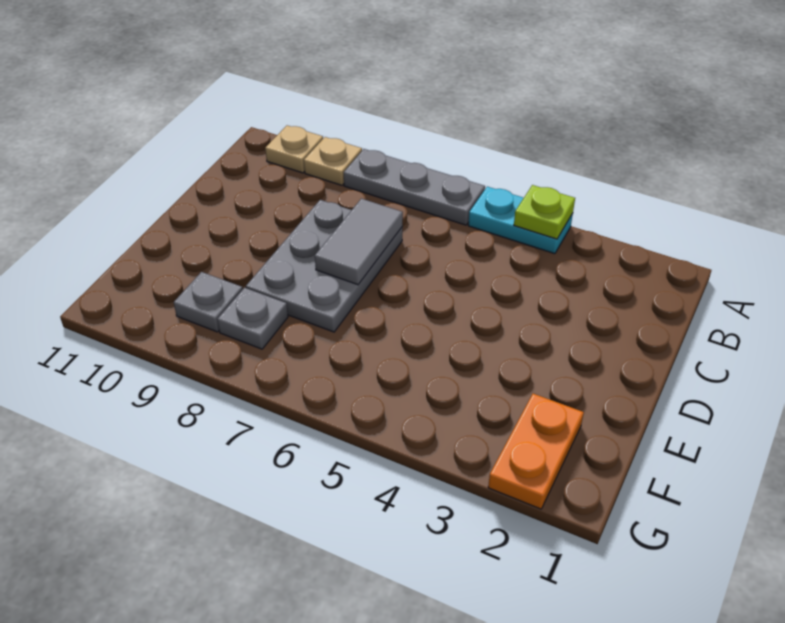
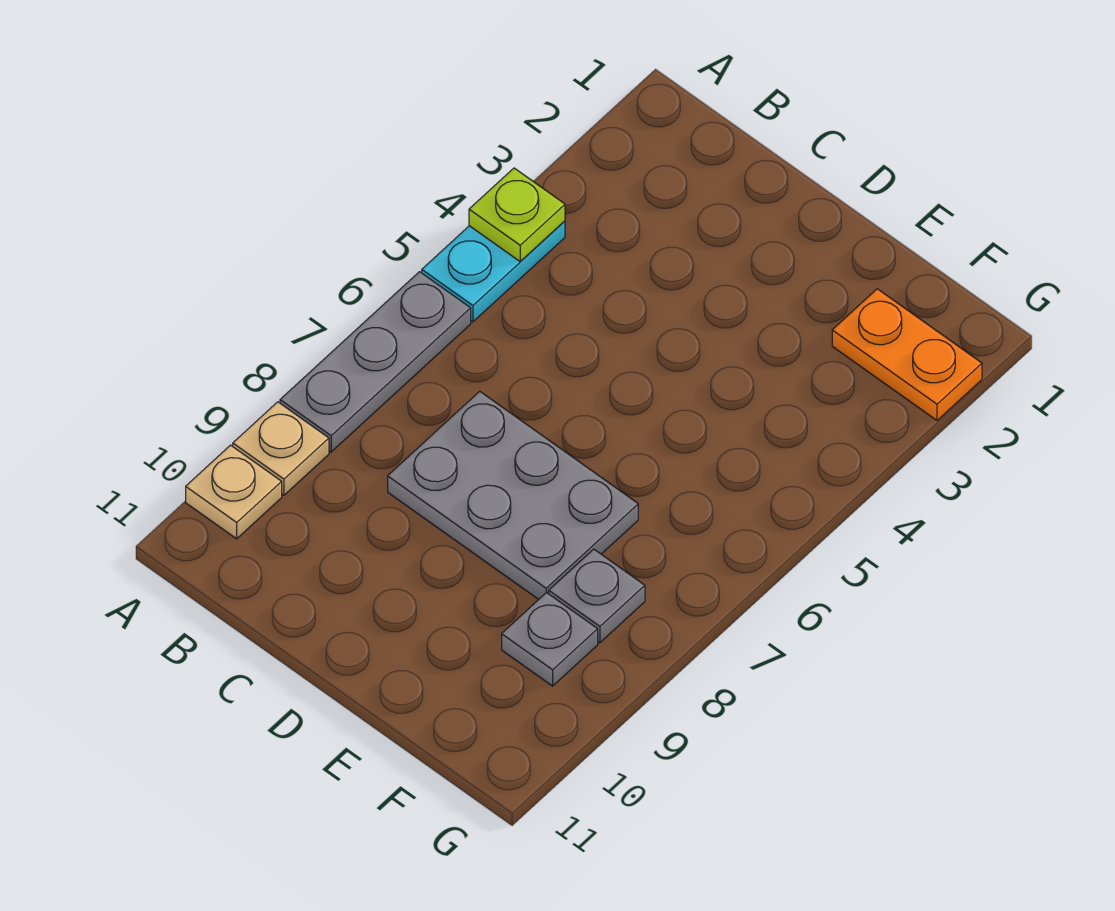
grey tile C7:D7 level 2 -> none

